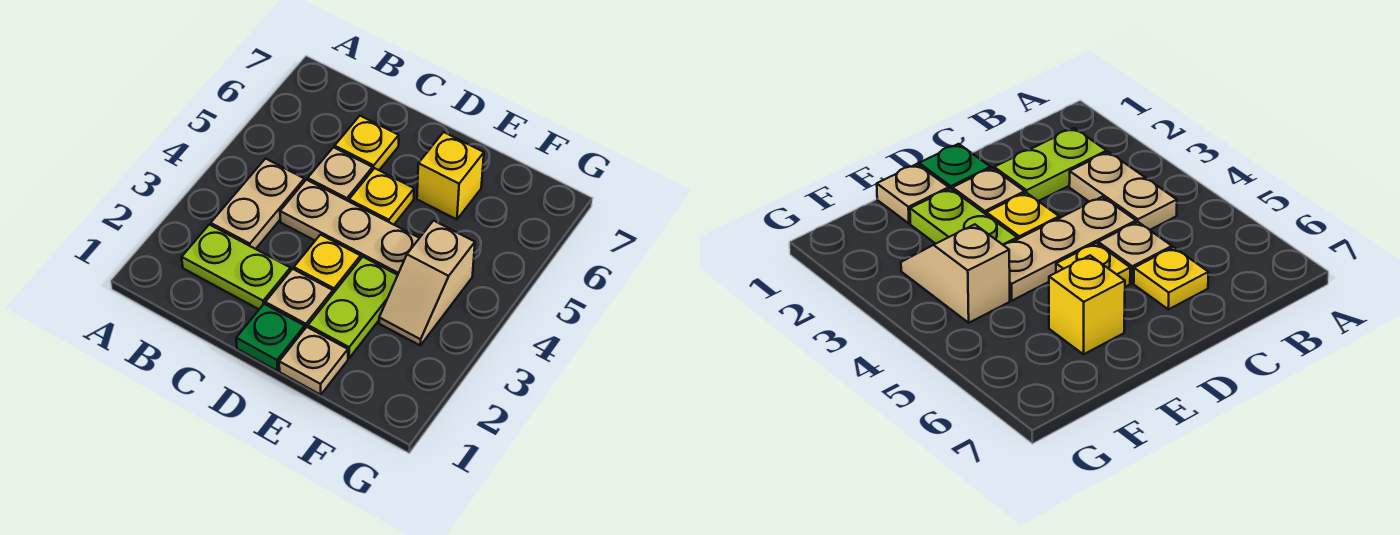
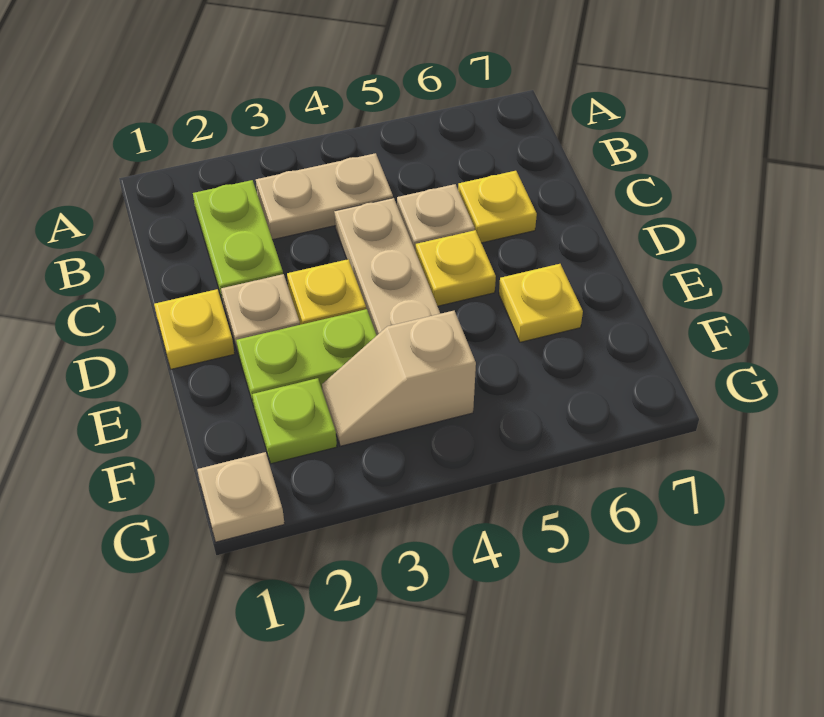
green plate D1 level 1 -> yellow plate D1 level 1
tan plate E1 level 1 -> tan plate G1 level 1
yellow brick E6 level 1 -> yellow plate E6 level 1
none -> lime plate F2 level 1

